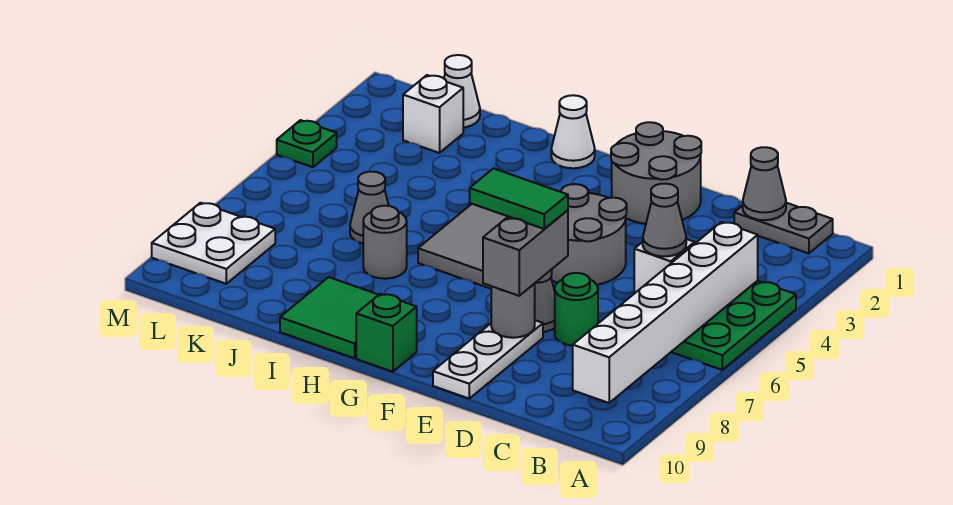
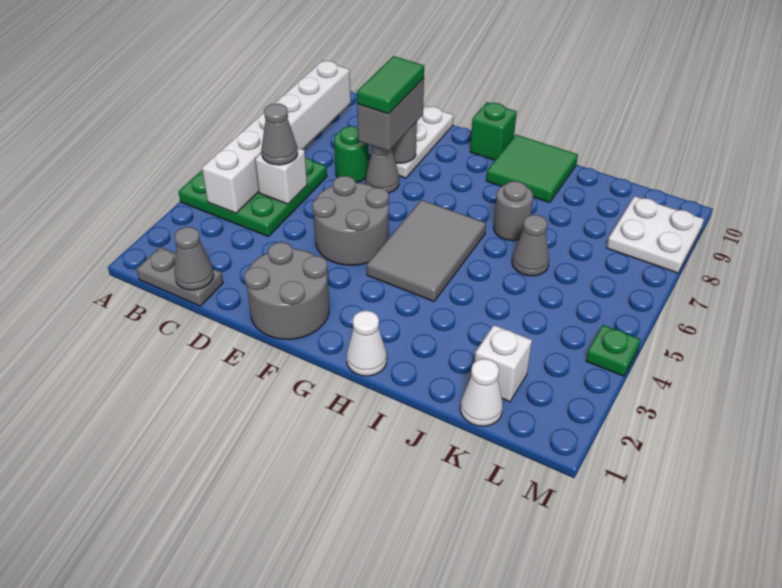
green tile E7:F7 level 4 -> green tile E7:E8 level 4

